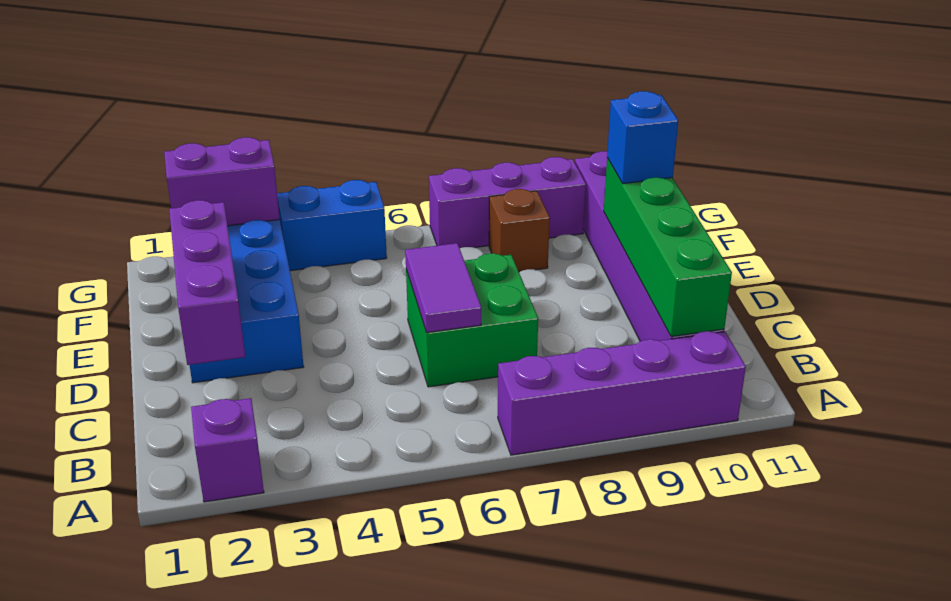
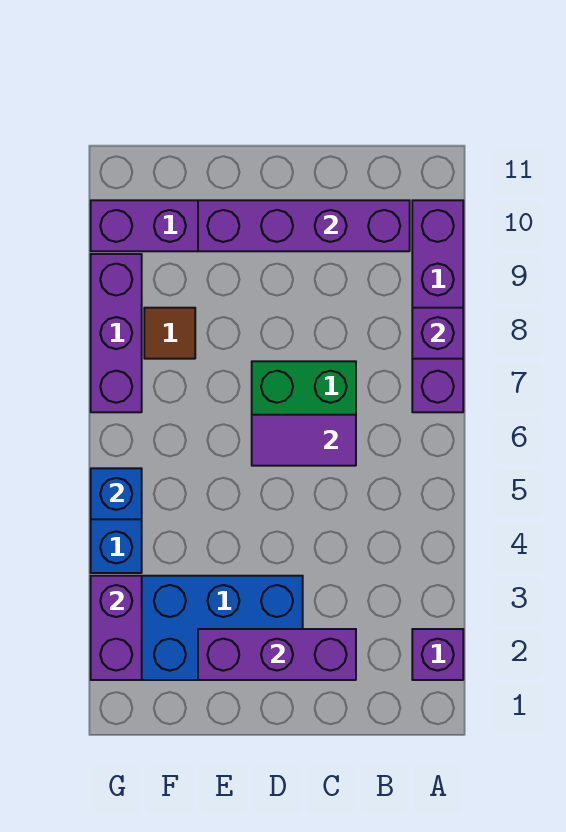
none -> purple brick A8 level 2
green brick B10:E10 level 2 -> purple brick B10:E10 level 2
blue brick E10 level 3 -> blue brick G5 level 2
brown brick F8 level 1 -> brown tile F8 level 1

